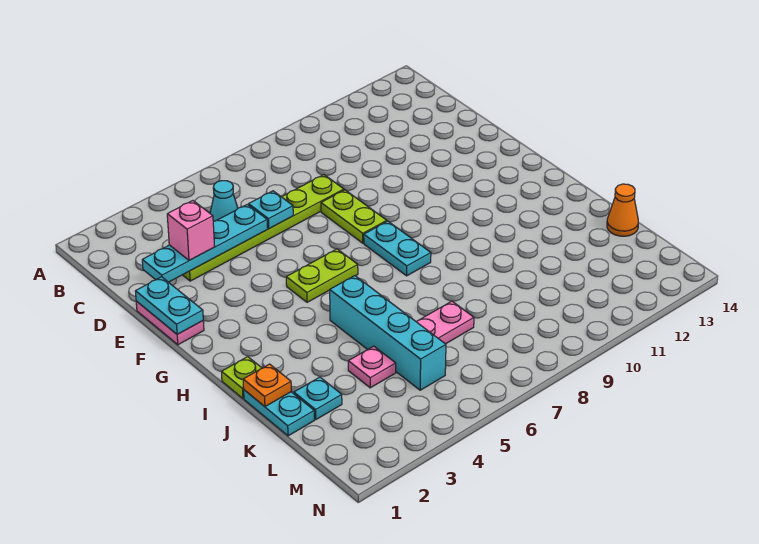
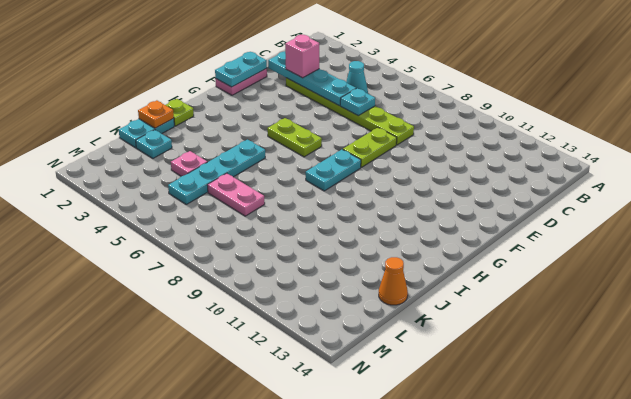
cyan brick I5:L5 level 1 -> cyan plate I5:L5 level 1

